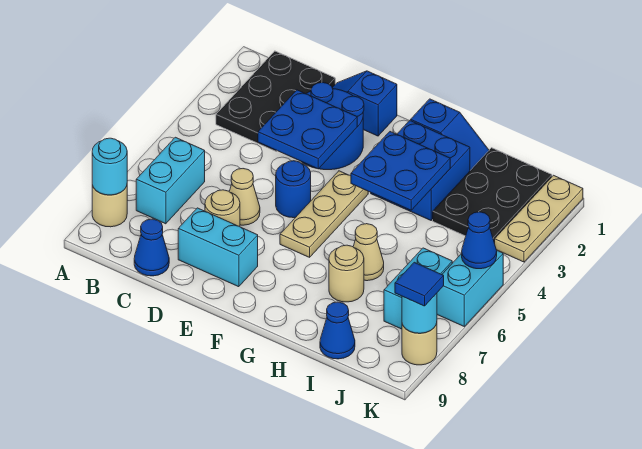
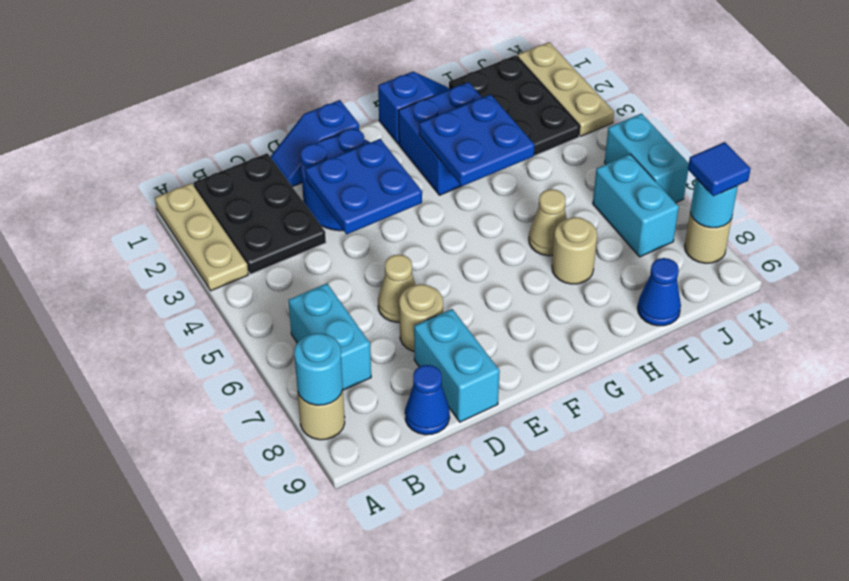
cyan brick D8:E8 level 1 -> cyan brick D8:D9 level 1
blue round brick E5 level 1 -> none
tan plate F4:F6 level 1 -> tan plate A1:A3 level 1
blue cone K5 level 2 -> none

